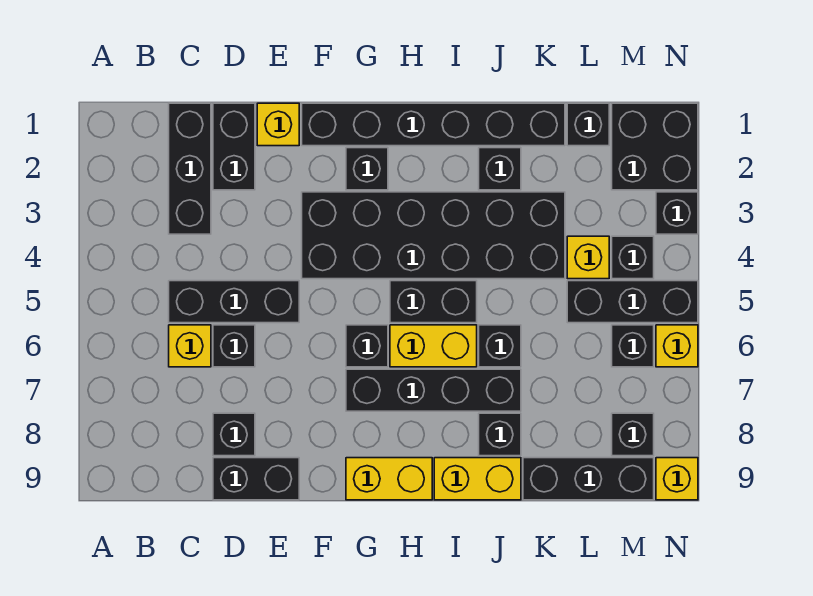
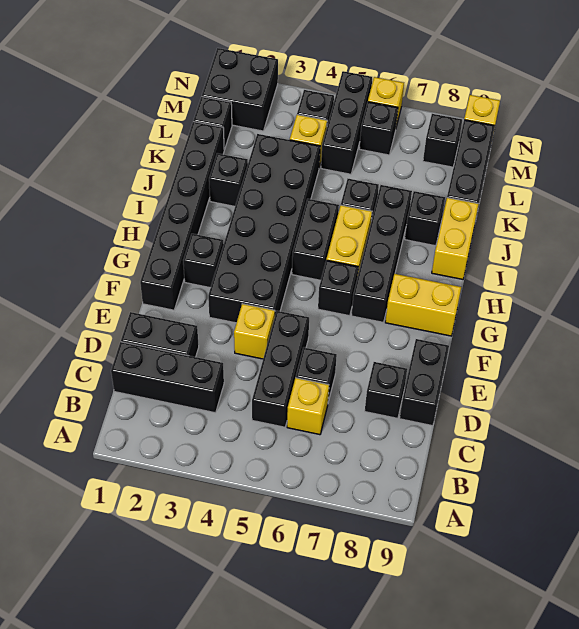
yellow brick E1 level 1 -> yellow brick E4 level 1
yellow brick G9:H9 level 1 -> yellow brick G8:G9 level 1
black brick N3 level 1 -> none

